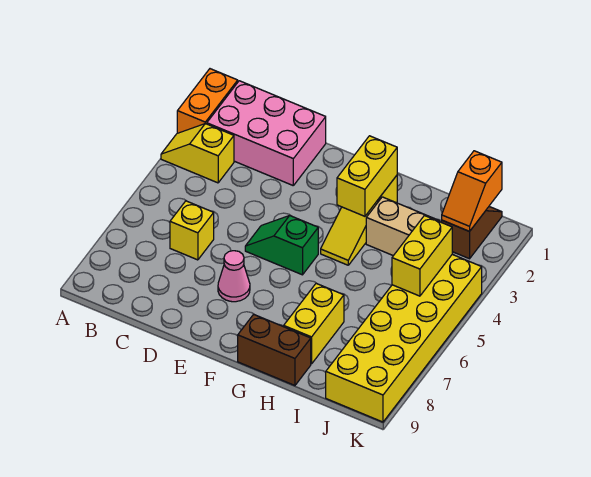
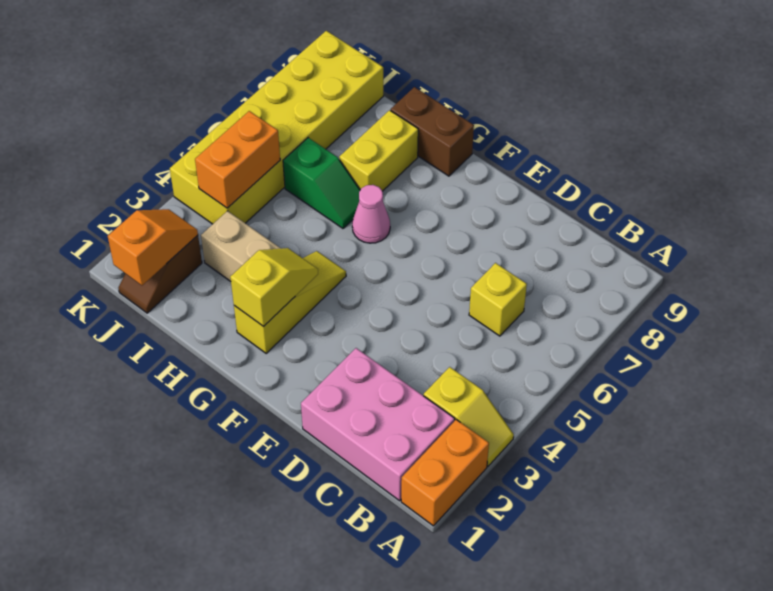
green slope E5:F5 level 1 top F -> green slope H6:I6 level 1 top I
pink cone E7 level 1 -> pink cone G6 level 1
yellow brick G2:G3 level 2 -> yellow slope G2:G3 level 2 top 2
yellow brick J4:J5 level 2 -> orange brick J4:J5 level 2

